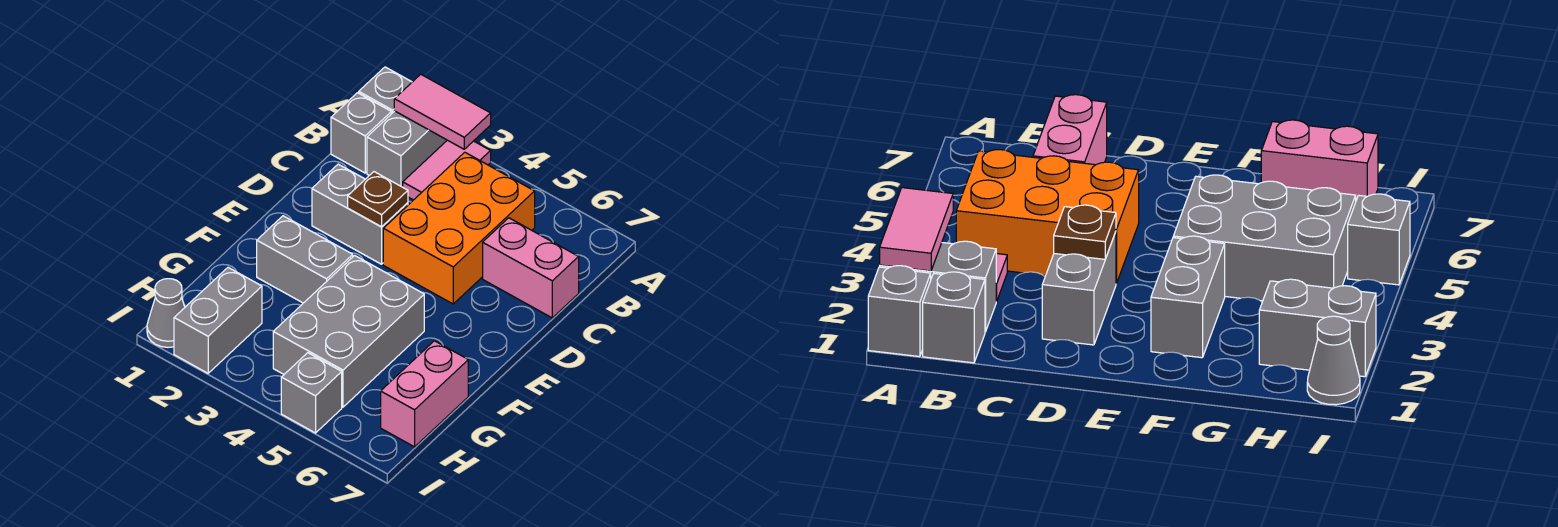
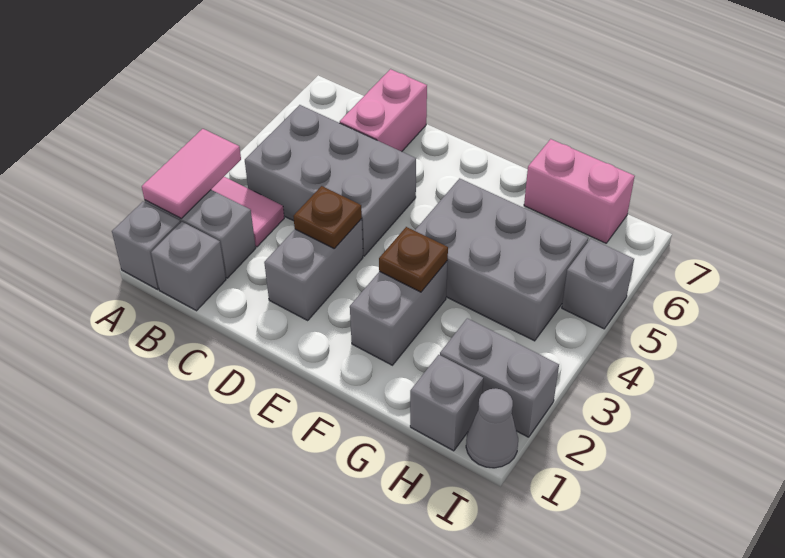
orange brick B4:D5 level 1 -> grey brick B4:D5 level 1
none -> brown plate F3 level 2
none -> grey brick H1 level 1

